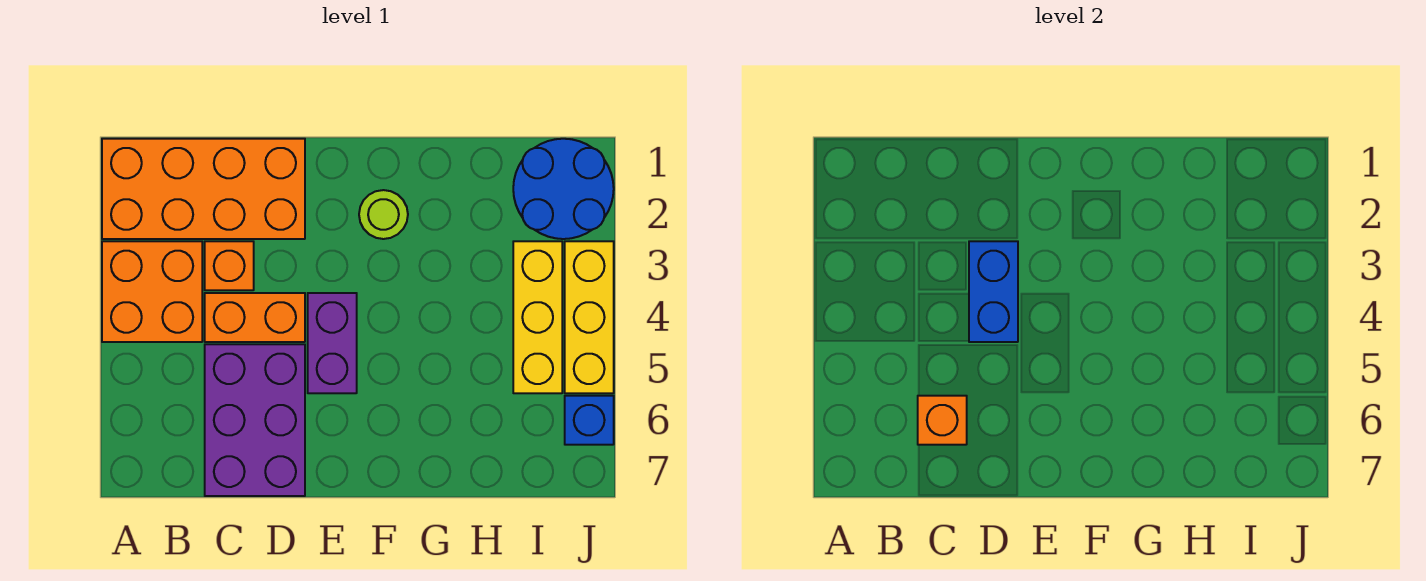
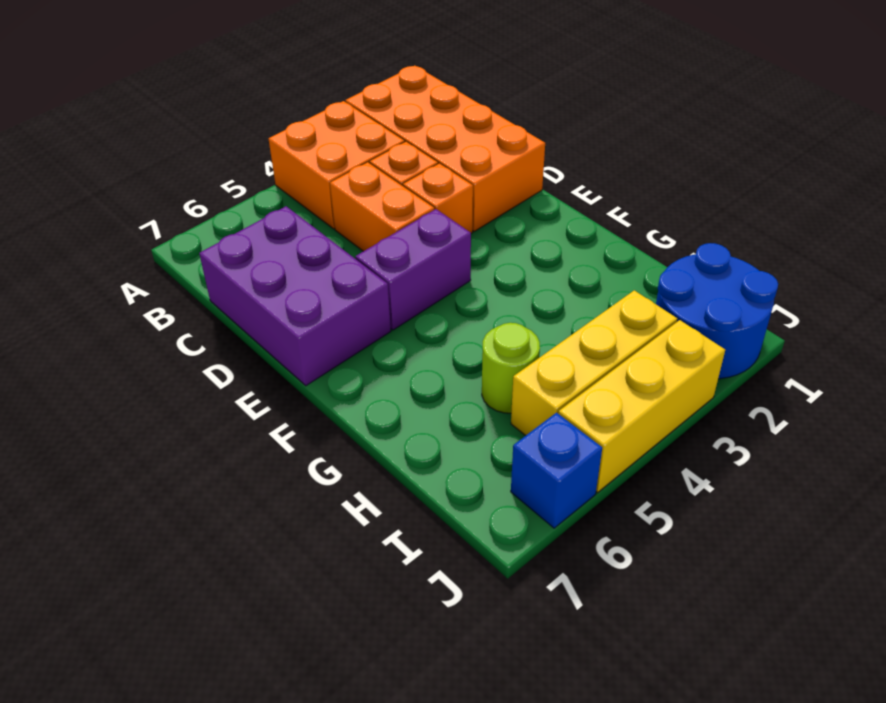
purple brick C5:D7 level 1 -> purple brick C6:E7 level 1
orange brick C6 level 2 -> orange brick D3 level 1
blue brick D3:D4 level 2 -> none
lime round brick F2 level 1 -> lime round brick H5 level 1

